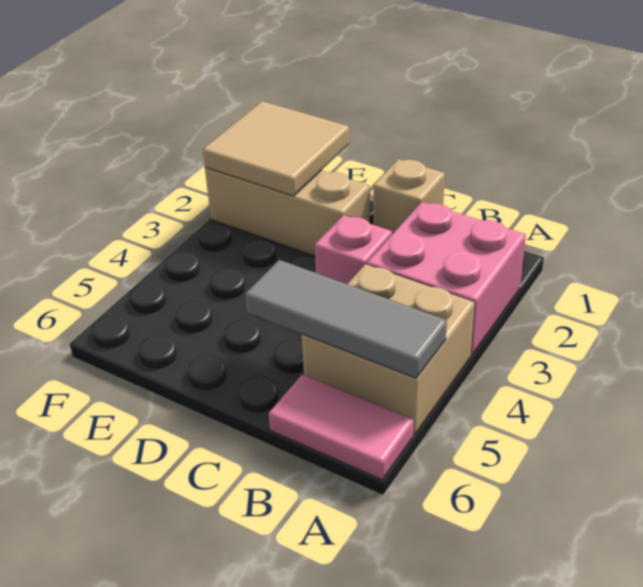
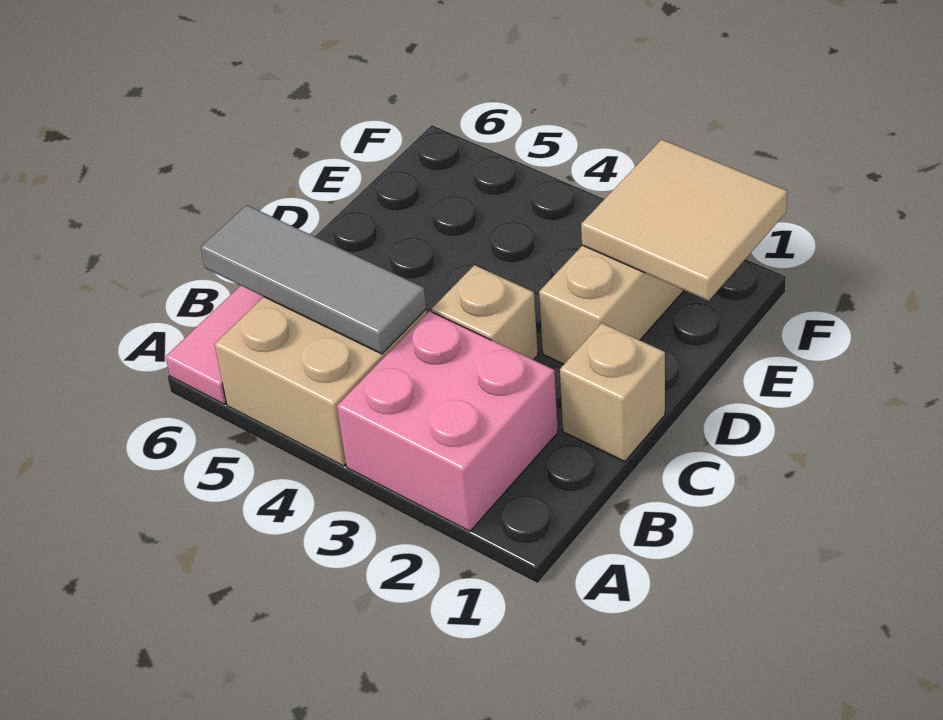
grey tile A5:C5 level 2 -> grey tile B4:B6 level 2
pink brick C3 level 1 -> tan brick C3 level 1

